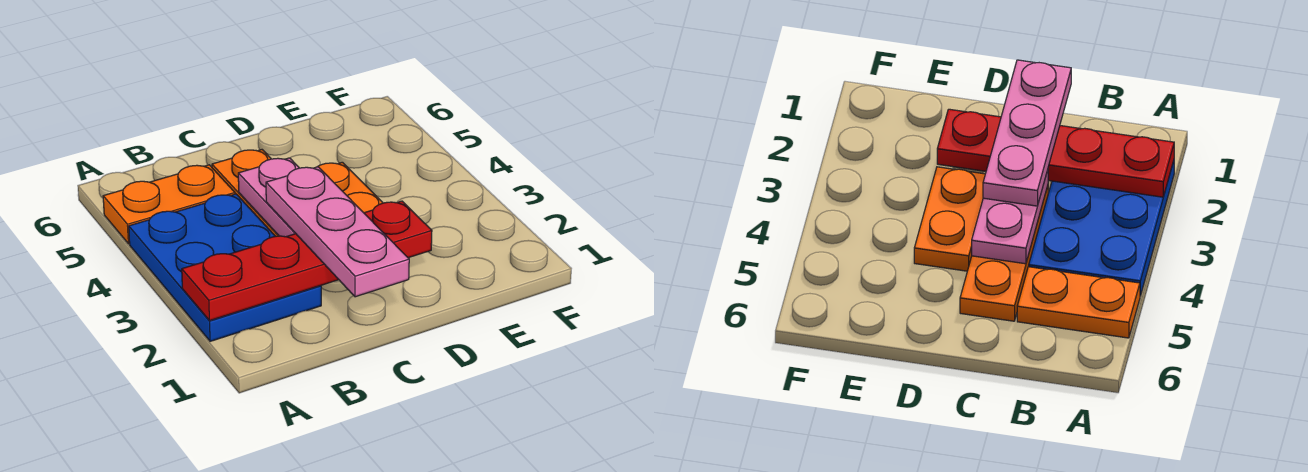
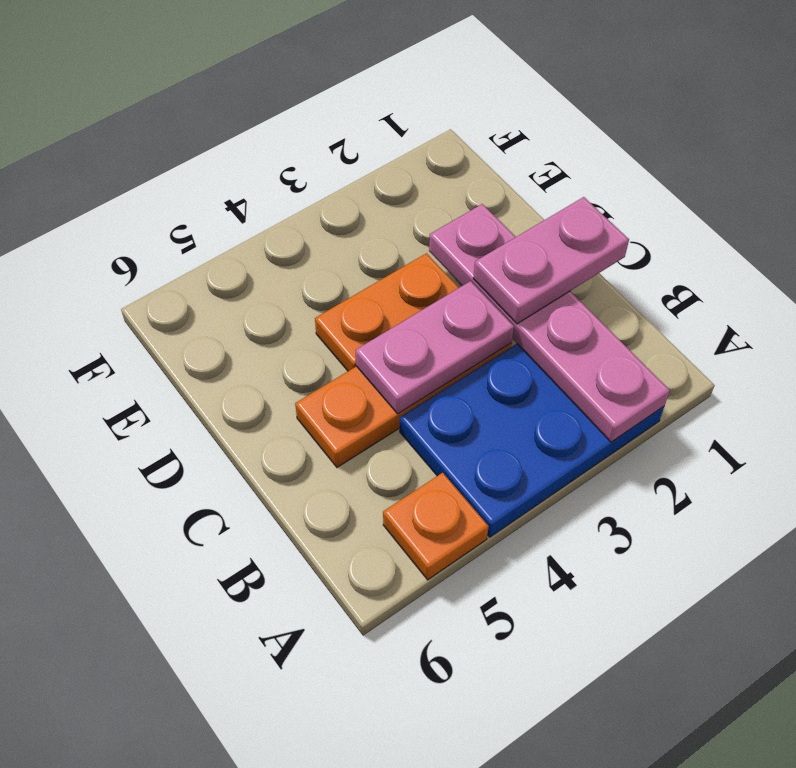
red plate A2:D2 level 2 -> pink plate A2:D2 level 2
orange plate A5:B5 level 1 -> orange plate A5 level 1
pink plate C1:C3 level 3 -> pink plate C1:C2 level 3

